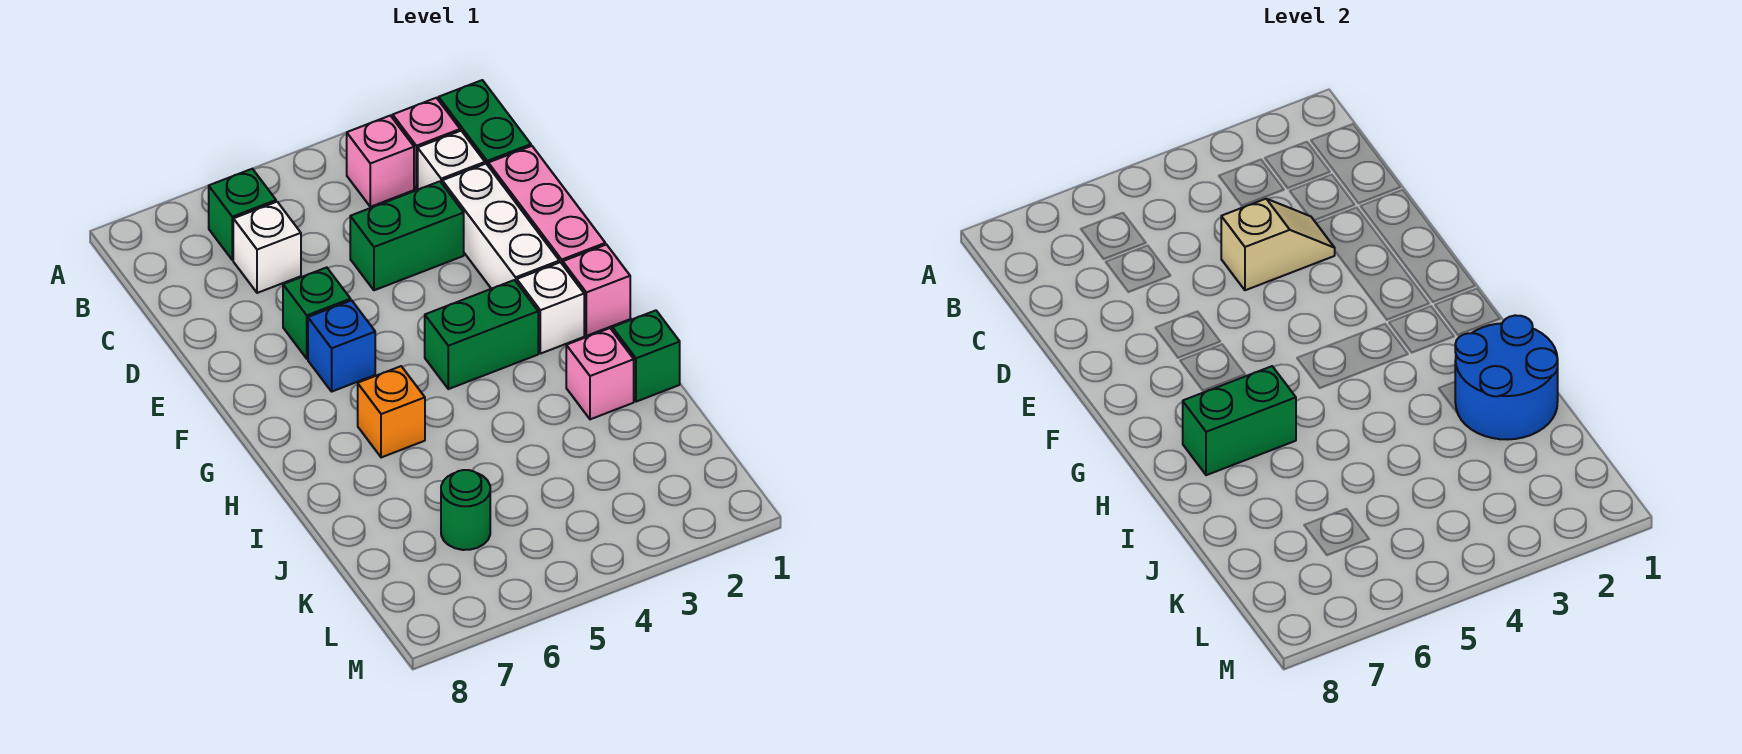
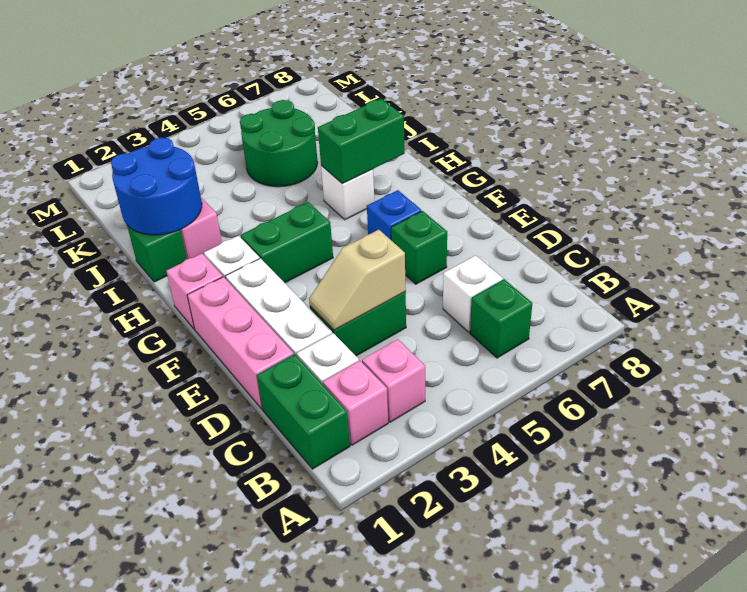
orange brick H6 level 1 -> white brick H6 level 1
green round brick K6 level 1 -> green round brick J5:K6 level 1

